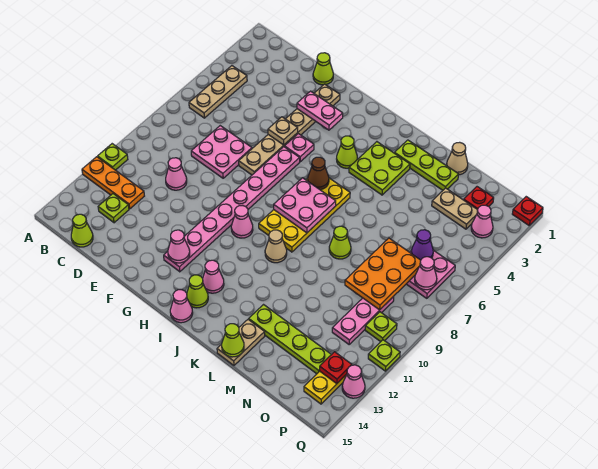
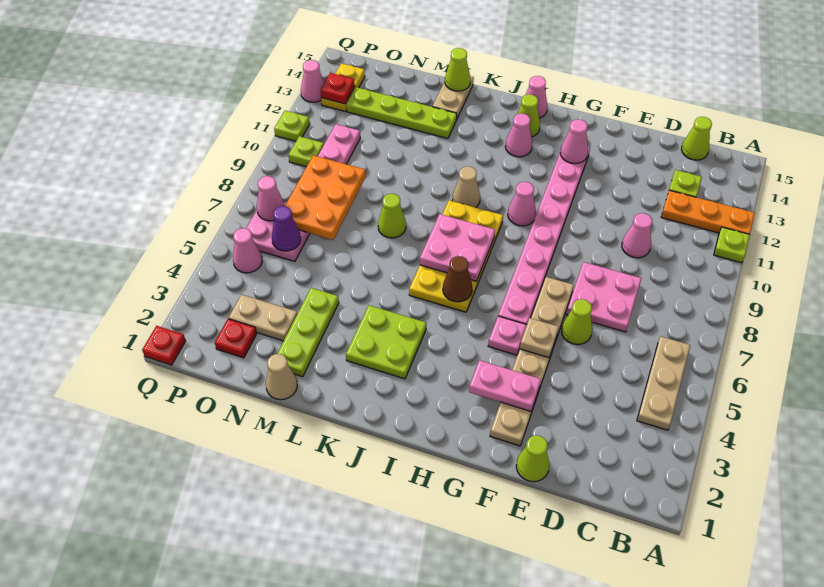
lime cone I4 level 1 -> lime cone E6 level 1
lime plate K2:M2 level 1 -> lime plate M2:M4 level 1
pink cone P3 level 1 -> pink cone P5 level 1

